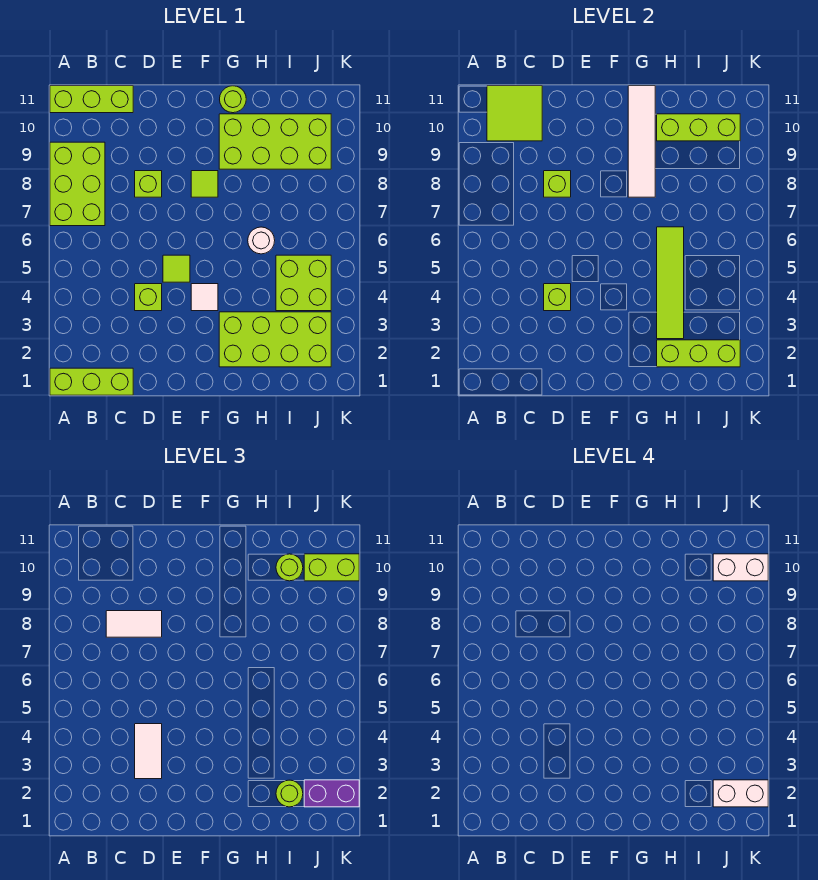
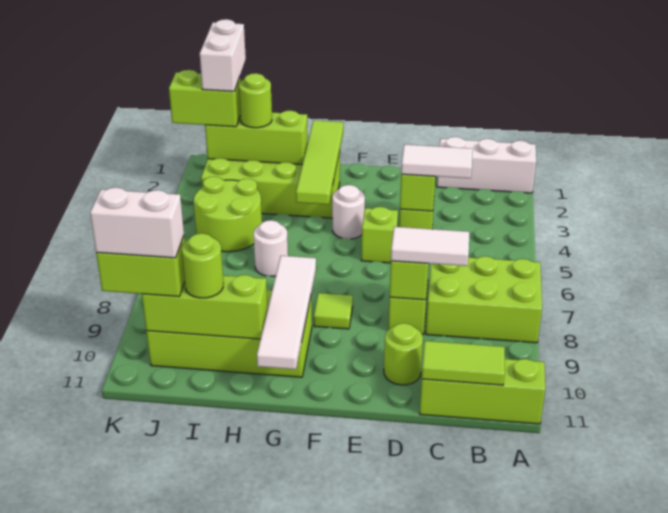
lime brick A1:C1 level 1 -> white brick A1:C1 level 1
lime brick A7:B9 level 1 -> lime brick A7:C8 level 1
lime tile B10:C11 level 2 -> lime tile B11:C11 level 2
white tile D3:D4 level 3 -> white tile C4:D4 level 3
lime tile E5 level 1 -> lime brick E5 level 1
white tile F4 level 1 -> white round brick F4 level 1
lime round brick G11 level 1 -> lime round brick D10 level 1
lime tile H3:H6 level 2 -> lime tile G1:G4 level 2
lime brick I4:J5 level 1 -> lime round brick I4:J5 level 1
purple brick J2:K2 level 3 -> lime brick J2:K2 level 3
white brick J2:K2 level 4 -> white brick J1:J2 level 4

